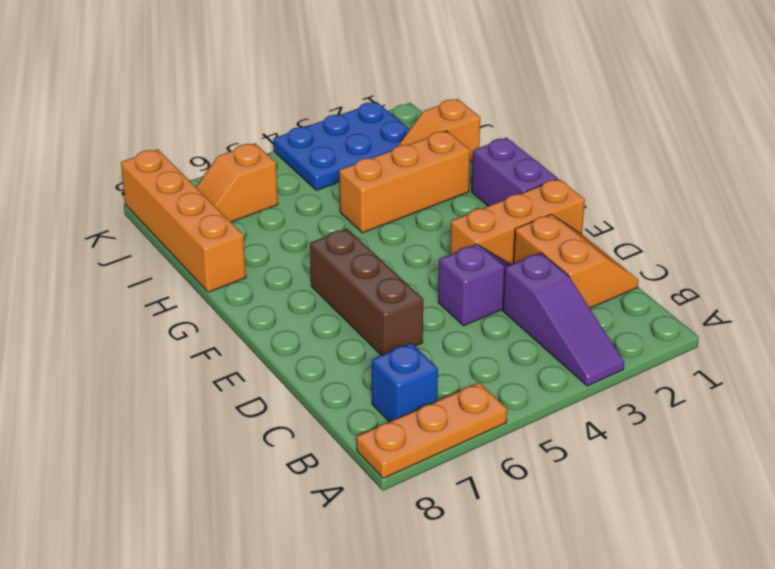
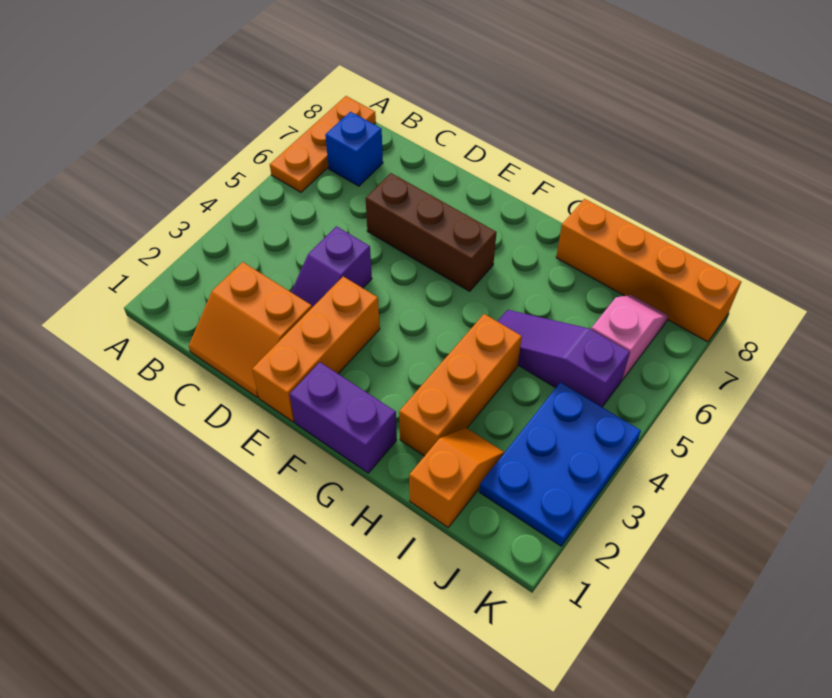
purple slope A3:C3 level 1 top C -> purple slope H5:J5 level 1 top J
orange slope J6:J7 level 1 top 6 -> pink slope J6:J7 level 1 top 6

